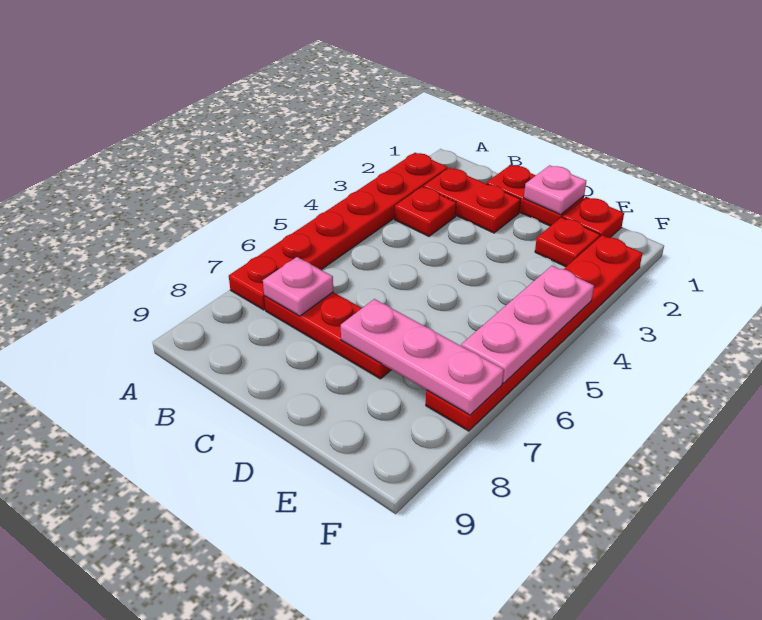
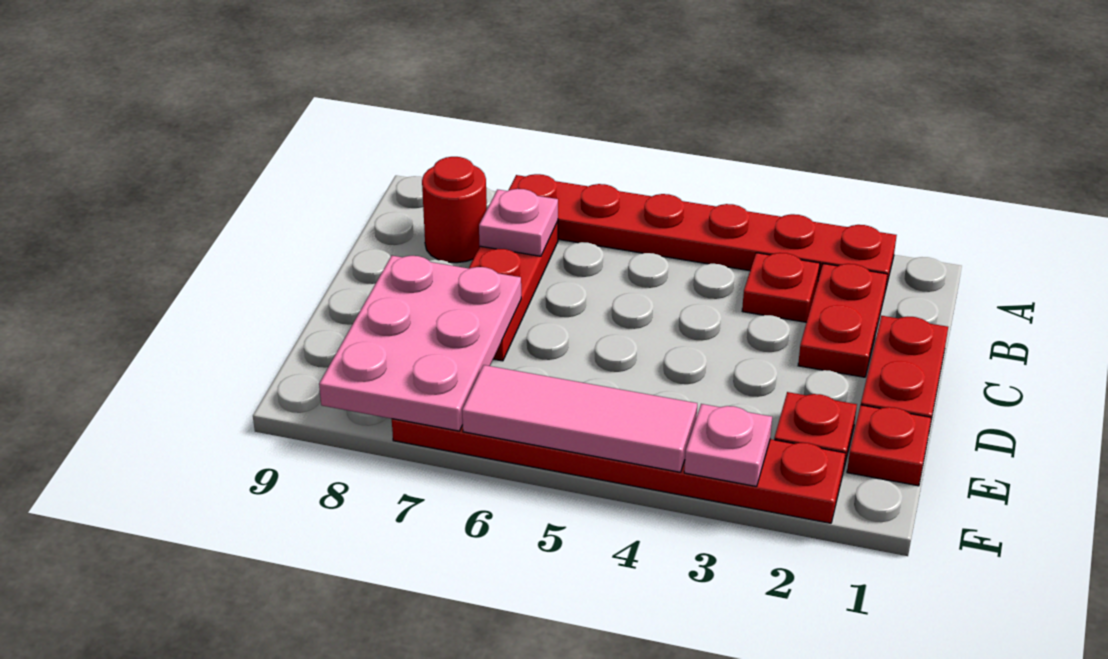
none -> red round brick B8 level 1
pink plate D1 level 2 -> pink plate F3 level 2
pink plate D7:F7 level 2 -> pink plate D7:F8 level 2
pink plate F4:F6 level 2 -> pink tile F4:F6 level 2

